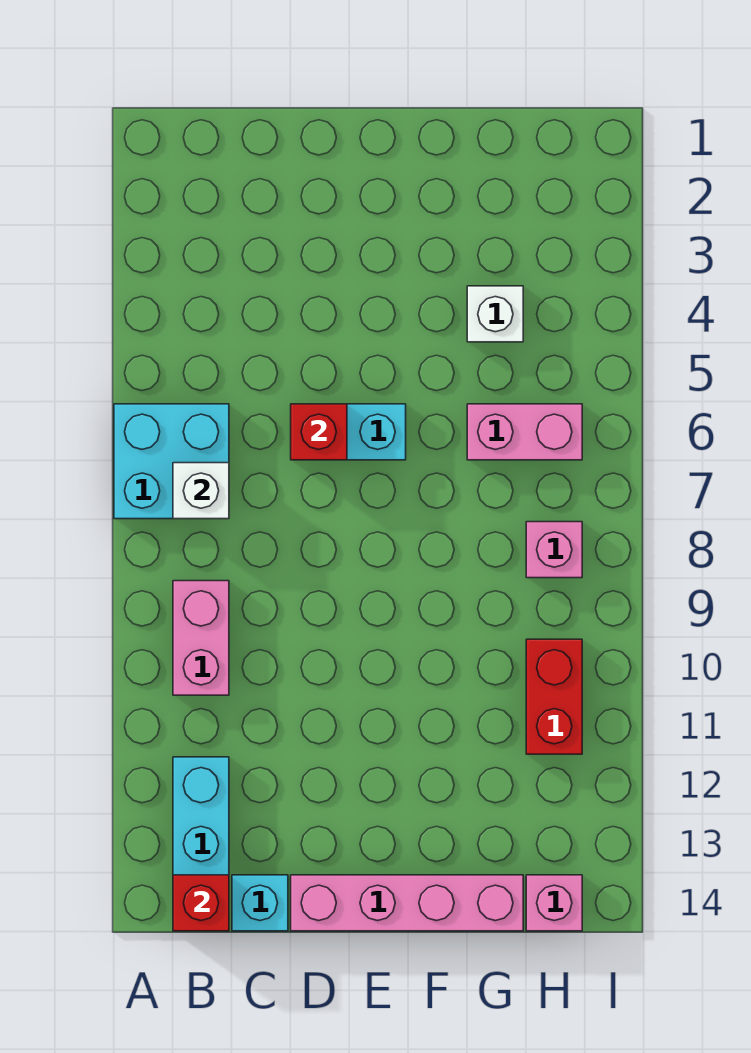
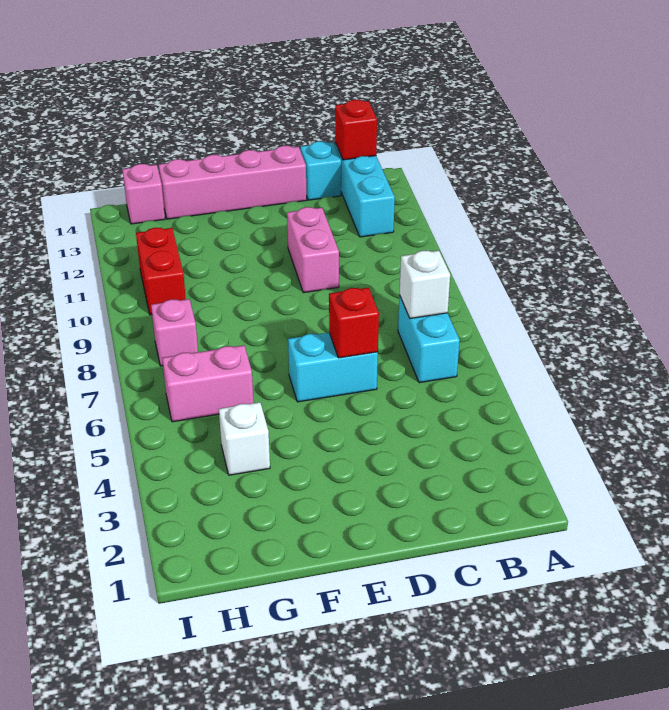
cyan brick A6:B7 level 1 -> cyan brick B6:B7 level 1
pink brick B9:B10 level 1 -> pink brick D10:D11 level 1

